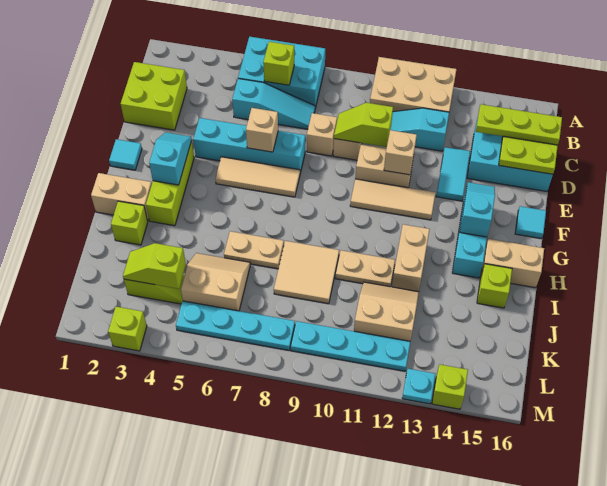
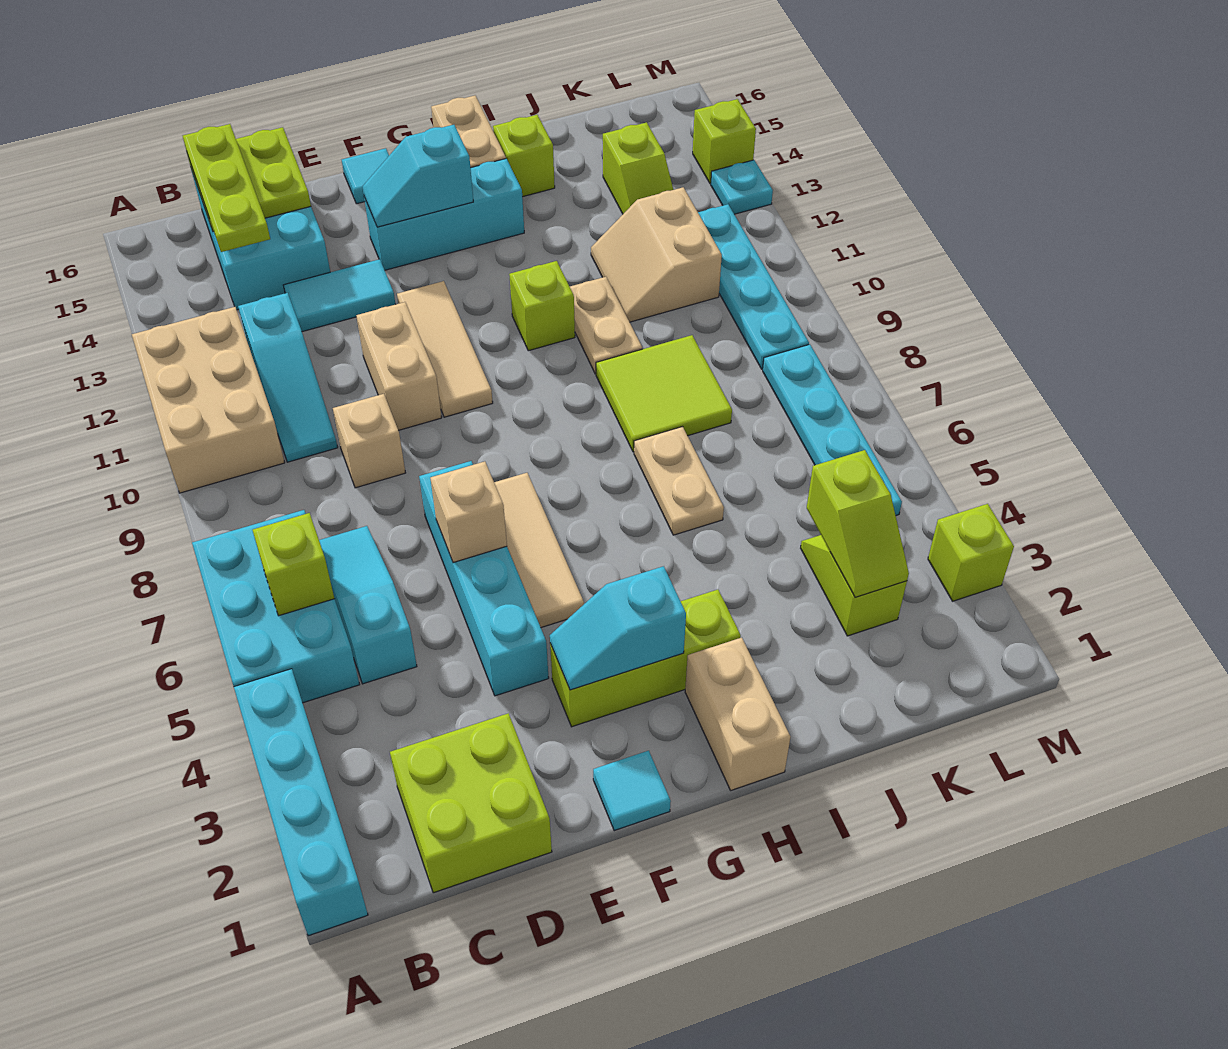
none -> cyan brick A1:A4 level 1
tan brick D8 level 1 -> none
lime slope D9:D10 level 2 top 10 -> lime slope K13:K14 level 1 top 14
tan brick E11 level 2 -> none
tan brick H12:I12 level 1 -> none
lime brick I2 level 1 -> lime brick H11 level 1
tan tile I8:J9 level 1 -> lime tile I8:J9 level 1
tan slope J5:K6 level 1 top K -> none

